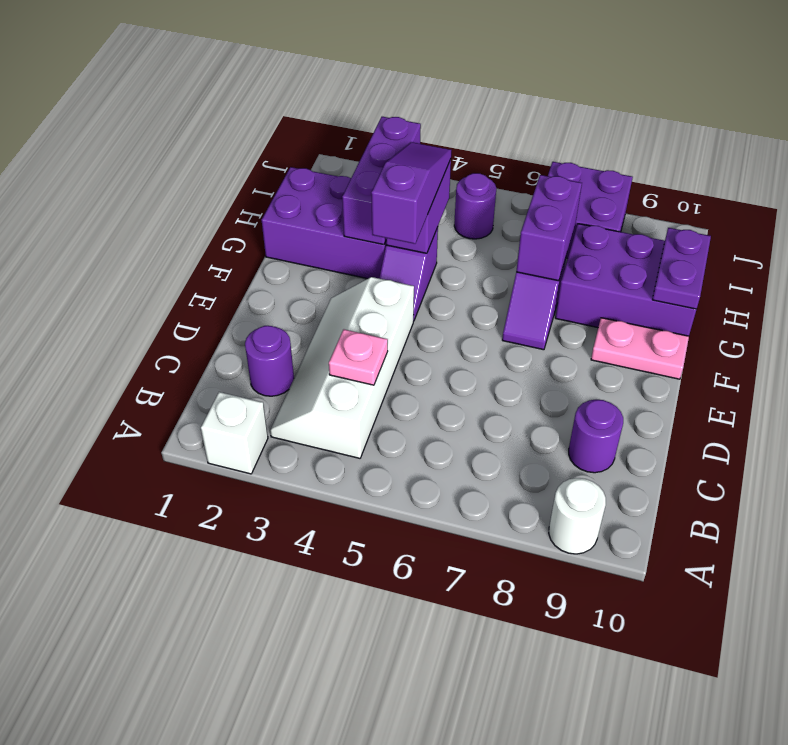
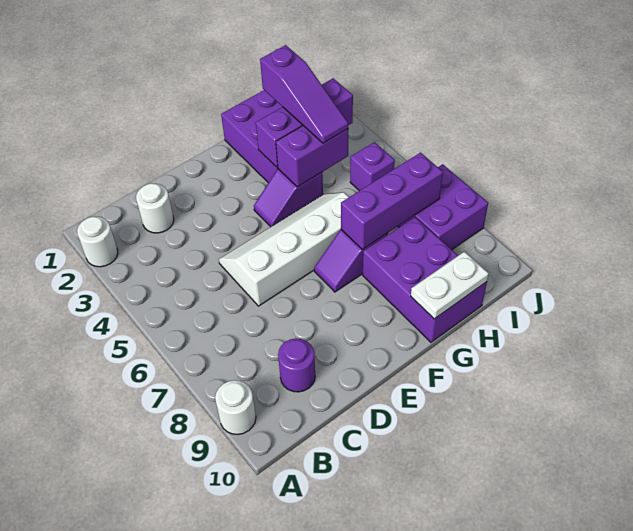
white brick A2 level 1 -> white round brick A2 level 1
white slope B3:E4 level 1 top 4 -> white slope D5:G6 level 1 top 6
purple round brick C2 level 1 -> white round brick C2 level 1
pink plate C4 level 2 -> none
purple slope F4:H4 level 3 top F -> purple slope H2:H4 level 3 top 2
pink plate F9:F10 level 1 -> none
purple brick G7:H7 level 2 -> purple brick G7:I7 level 2
purple plate G10:H10 level 2 -> white plate G10:H10 level 2
purple round brick I5 level 1 -> purple brick I5 level 1

